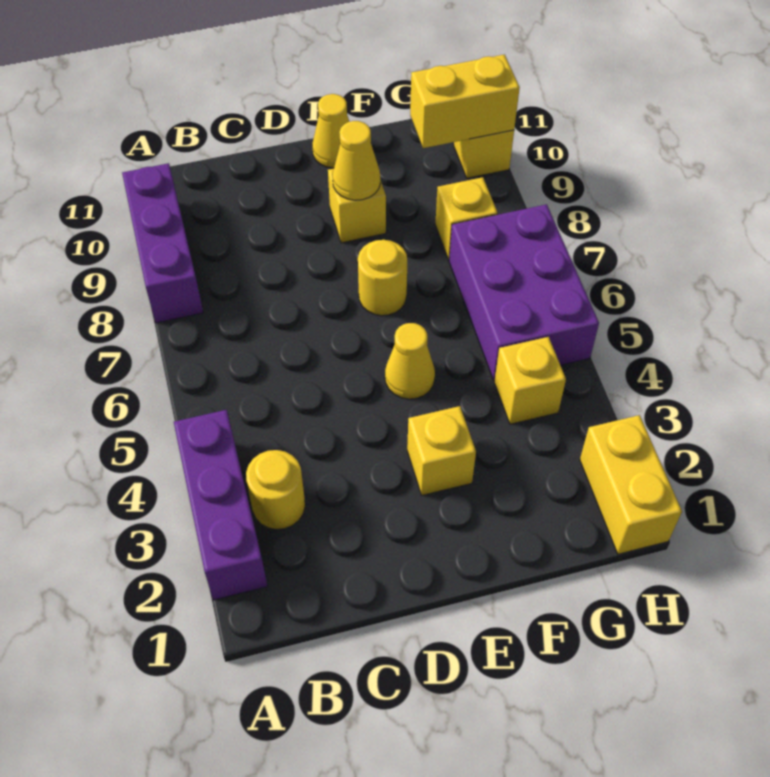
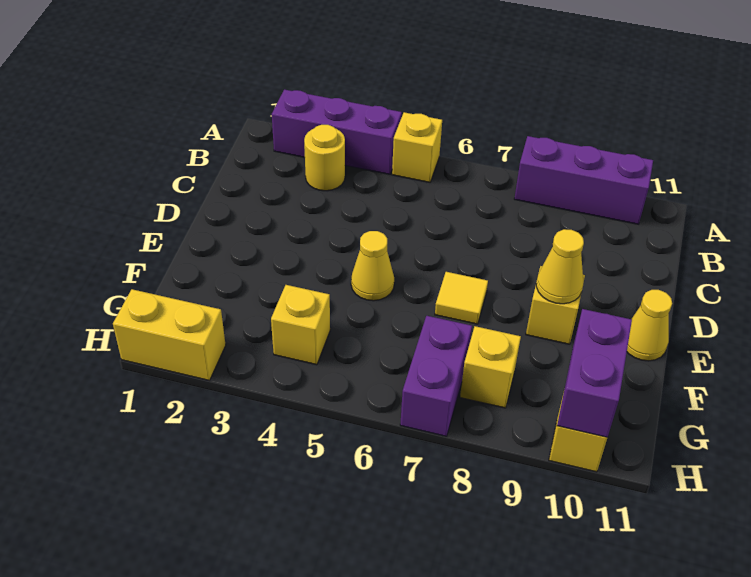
yellow brick E3 level 1 -> yellow brick A5 level 1
yellow round brick E7 level 1 -> yellow tile E7 level 1
purple brick G5:H7 level 1 -> purple brick G7:H7 level 1
yellow brick G10:H10 level 2 -> purple brick G10:H10 level 2

